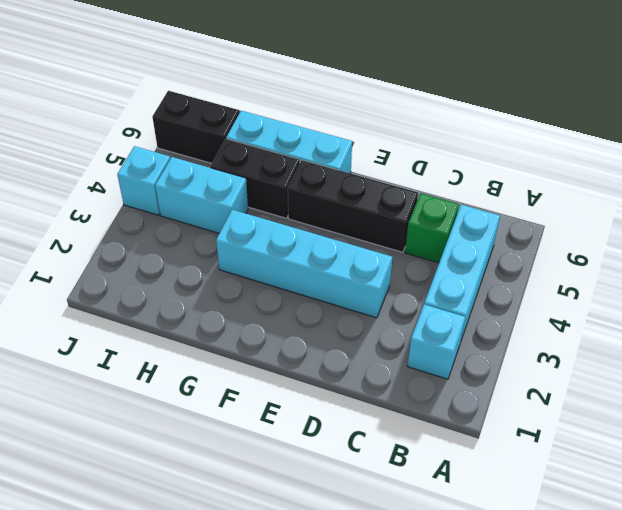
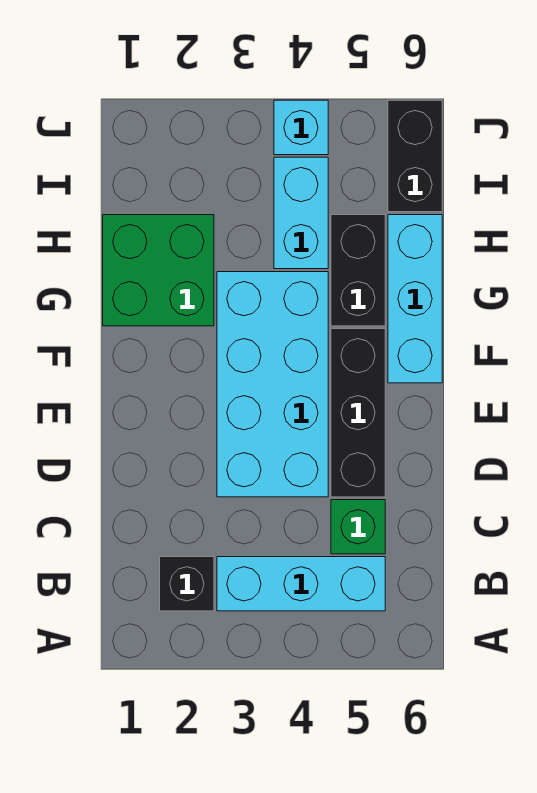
cyan brick B2 level 1 -> black brick B2 level 1
cyan brick D3:G3 level 1 -> cyan brick D3:G4 level 1
none -> green brick G1:H2 level 1

